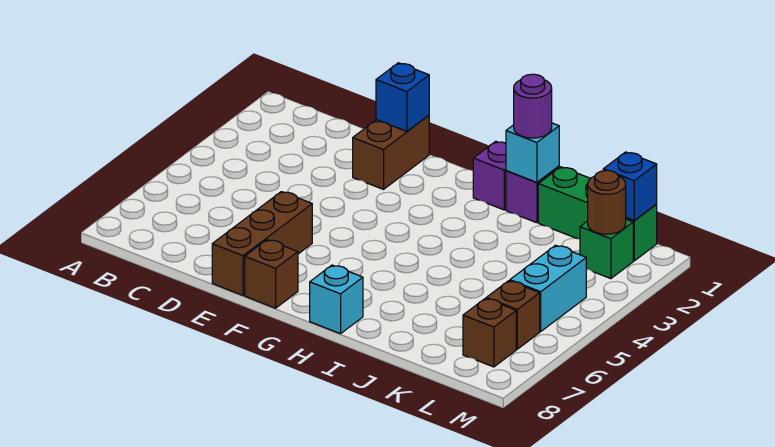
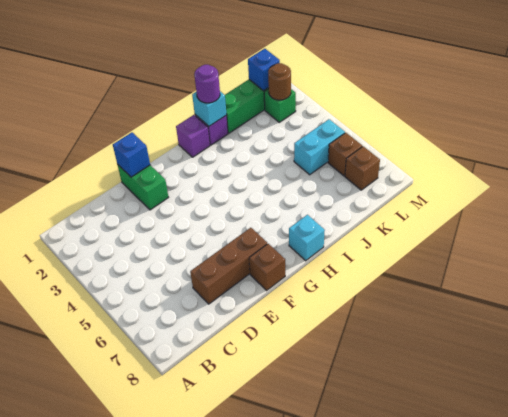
brown brick E1:E2 level 1 -> green brick E1:E2 level 1
brown brick E6:E8 level 1 -> brown brick D7:F7 level 1
cyan brick L4:L5 level 1 -> cyan brick K5:L5 level 1

